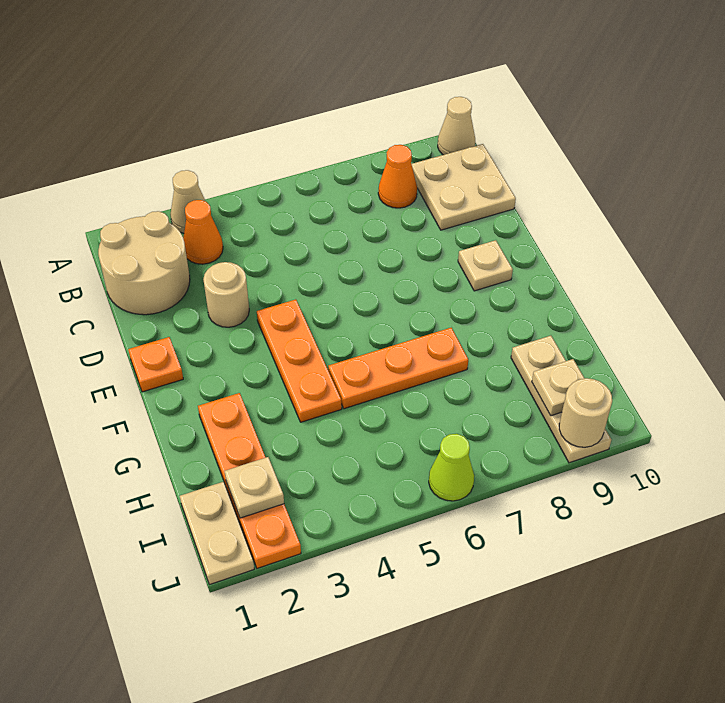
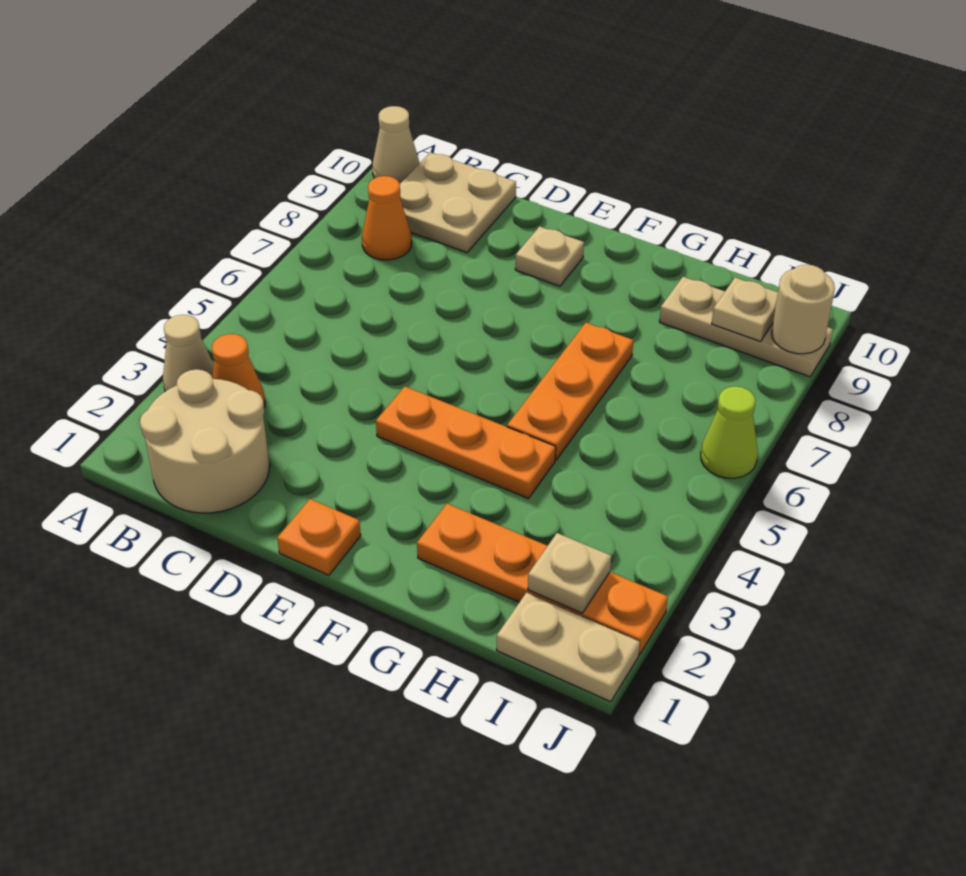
tan round brick D3 level 1 -> none

